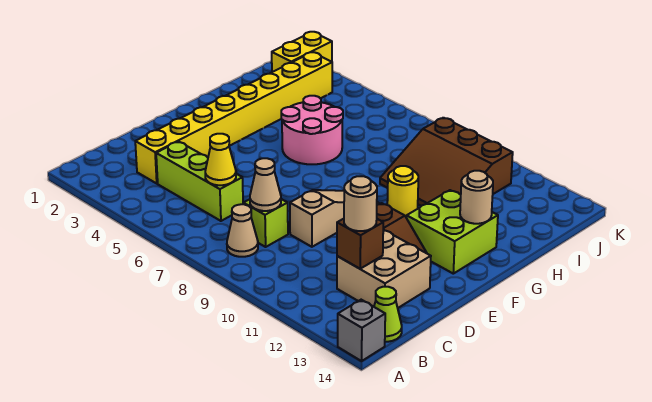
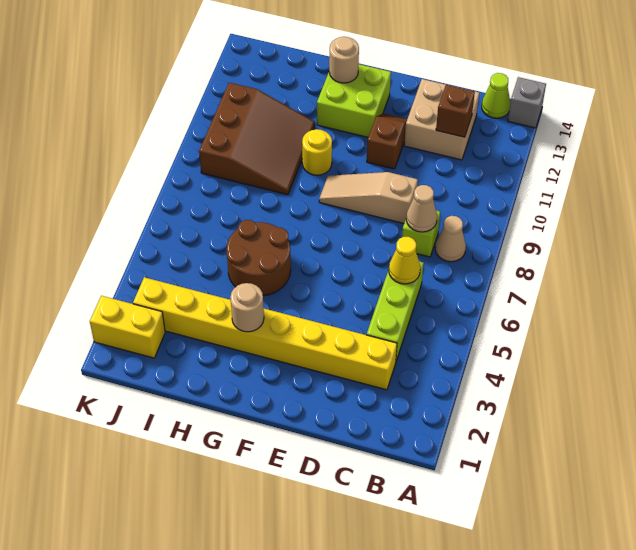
tan round brick C12 level 3 -> tan round brick G3 level 2
pink round brick G5:H6 level 1 -> brown round brick G5:H6 level 1

